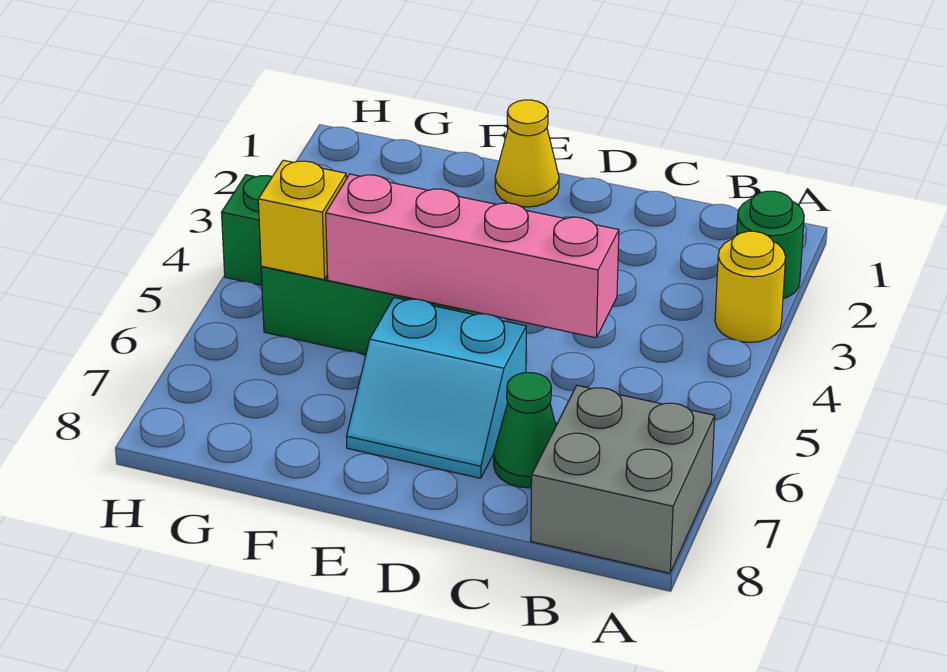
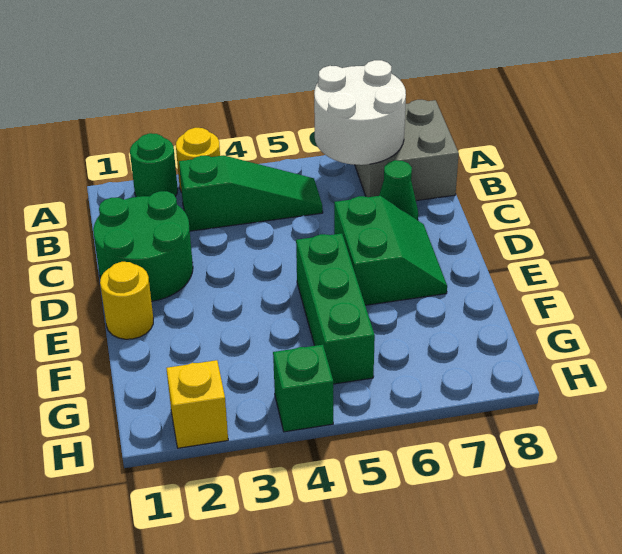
none -> white round brick A6:B7 level 2
none -> green slope B3:B5 level 1 top 3
none -> green round brick C1:D2 level 1
pink brick C5:F5 level 2 -> none
cyan slope D6:E7 level 1 top 6 -> green slope D6:E7 level 1 top 6
yellow cone E1 level 1 -> yellow round brick E1 level 1
yellow brick G5 level 2 -> yellow brick H2 level 1

